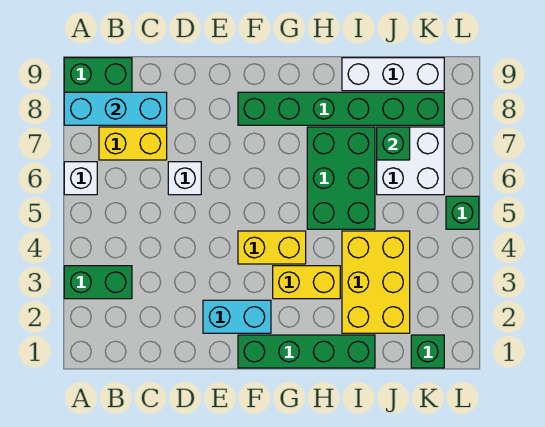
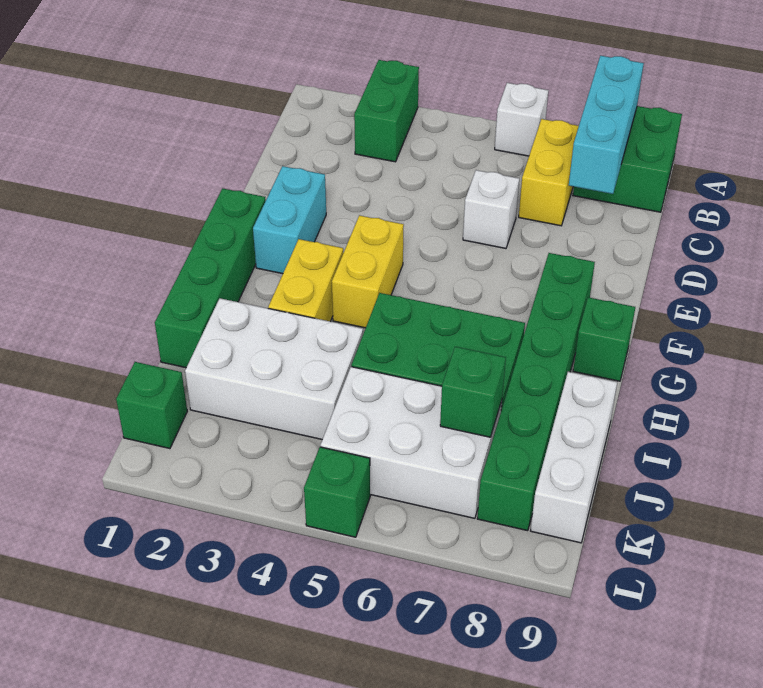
none -> green brick G9 level 1
yellow brick I2:J4 level 1 -> white brick I2:J4 level 1
white brick J6:K7 level 1 -> white brick J5:K7 level 1

